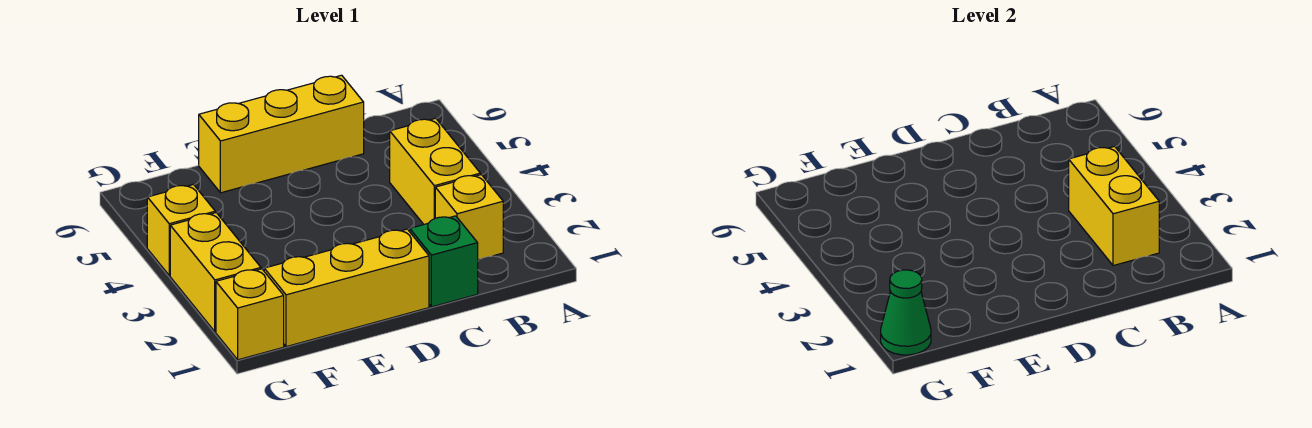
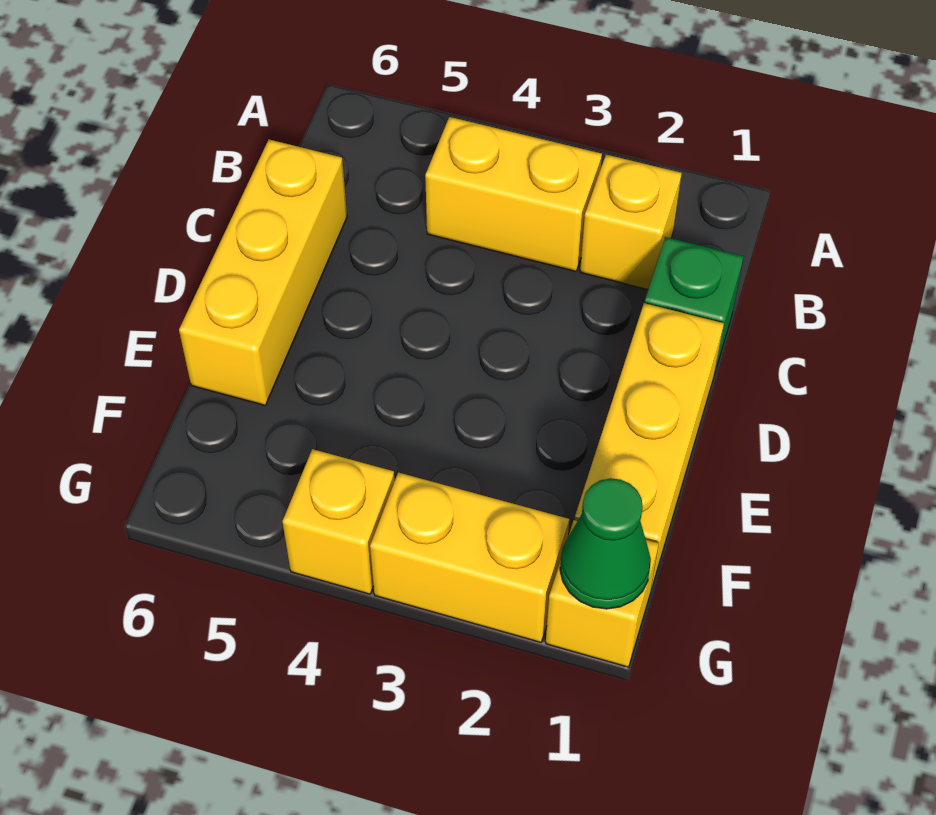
yellow brick B2:B3 level 2 -> none

